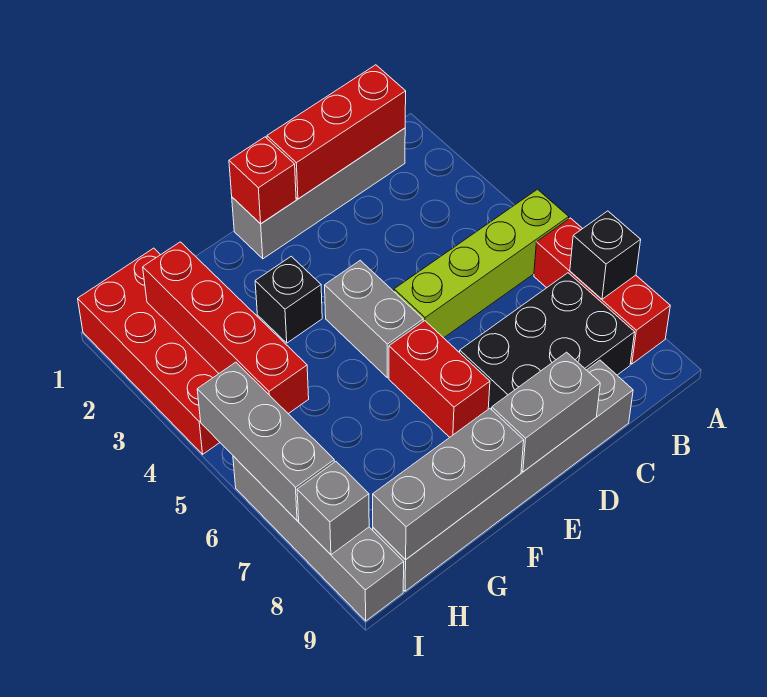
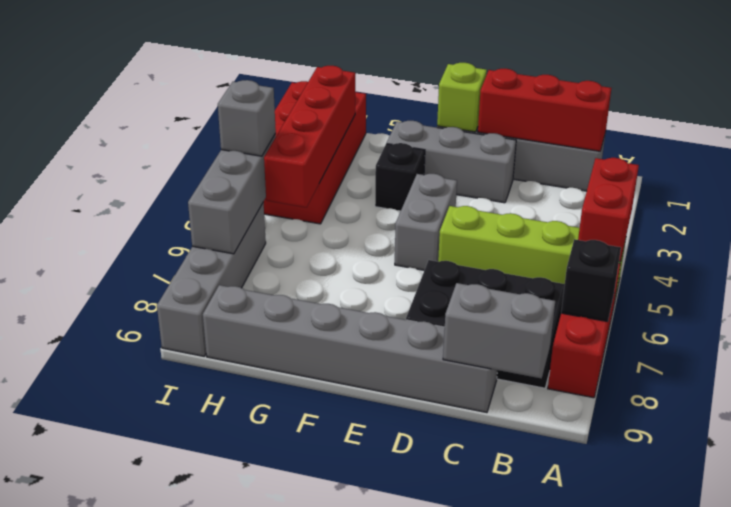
grey brick D9:E9 level 2 -> grey brick B9:C9 level 2
red brick E1 level 2 -> lime brick E1 level 2
red brick E6:E7 level 1 -> red brick A4:A5 level 2
grey brick F9:H9 level 2 -> grey brick D2:F2 level 1
grey brick I8 level 2 -> grey brick I5 level 3

